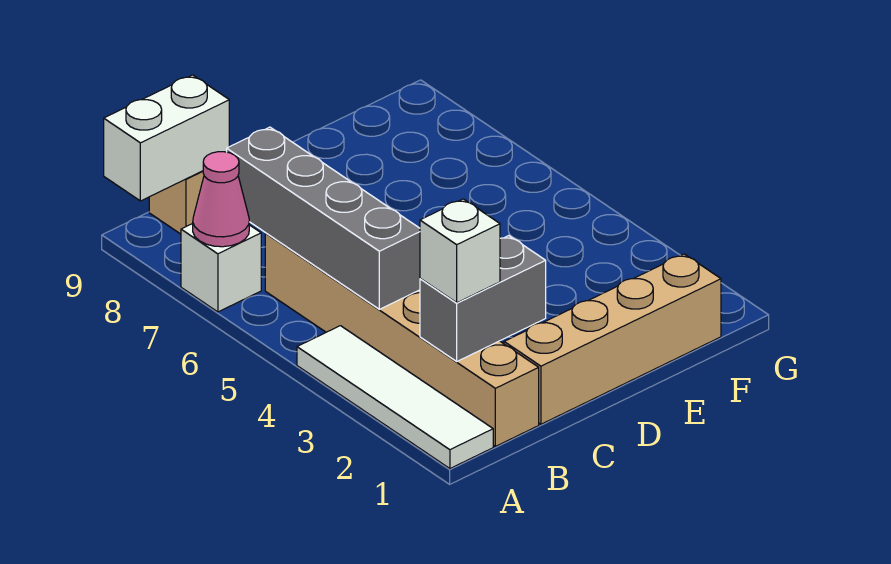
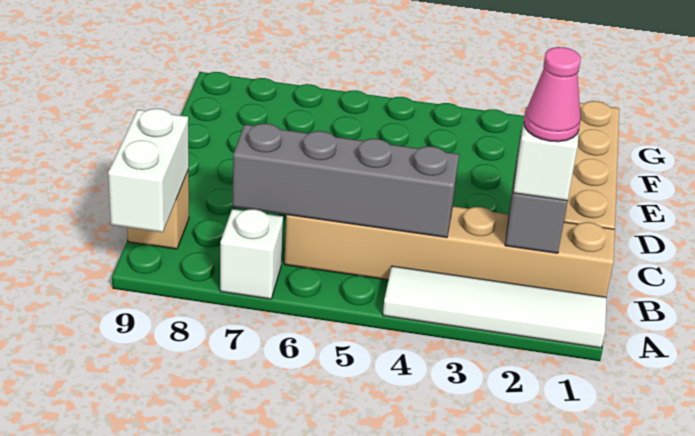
pink cone A7 level 2 -> pink cone B2 level 4

